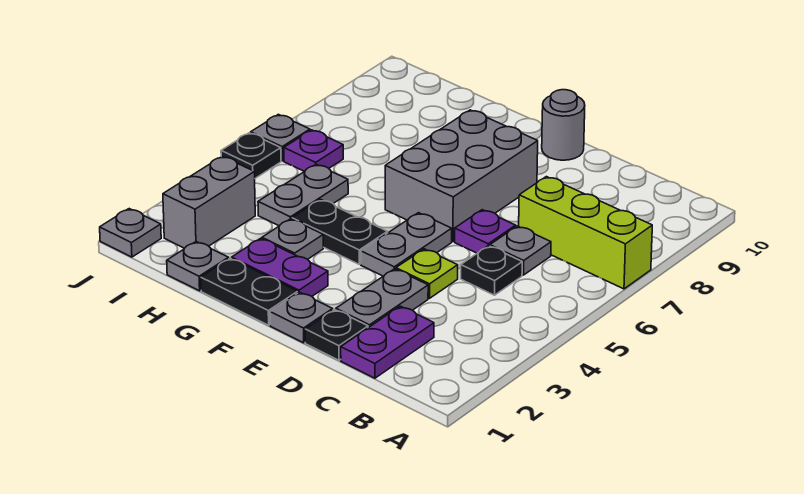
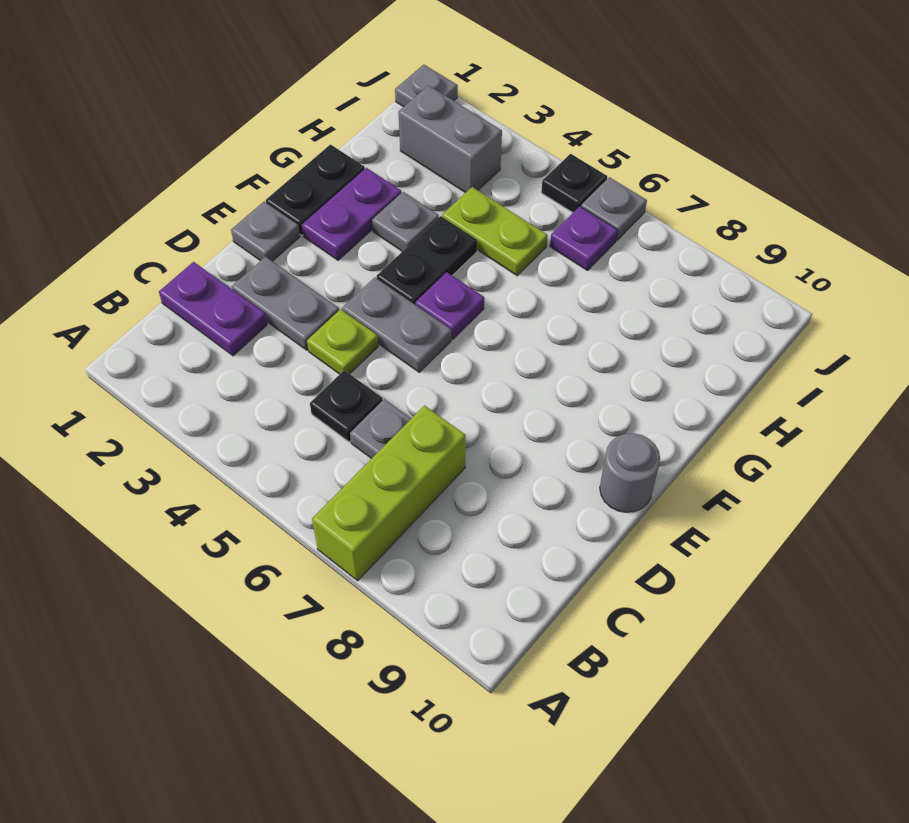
black plate D1 level 1 -> none
purple plate D6 level 1 -> purple plate F5 level 1
grey brick E6:F8 level 1 -> none
grey plate H1 level 1 -> none
grey plate H4:H5 level 1 -> lime plate H4:H5 level 1

